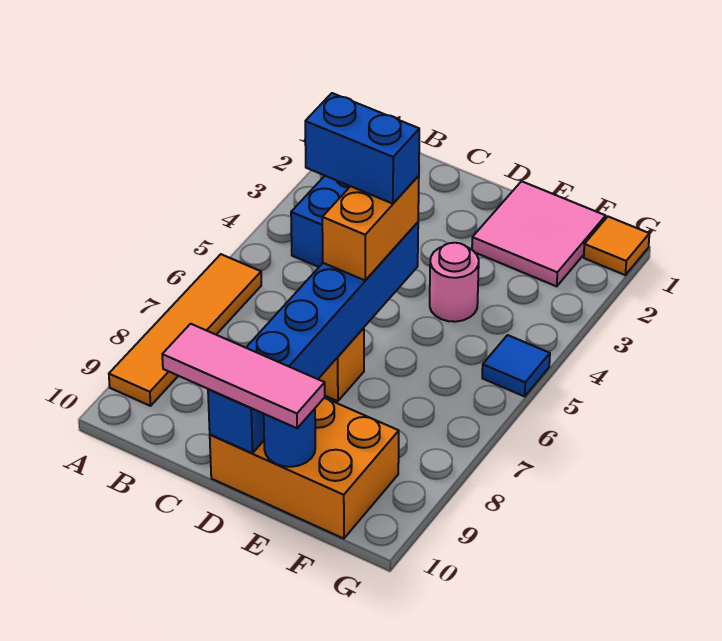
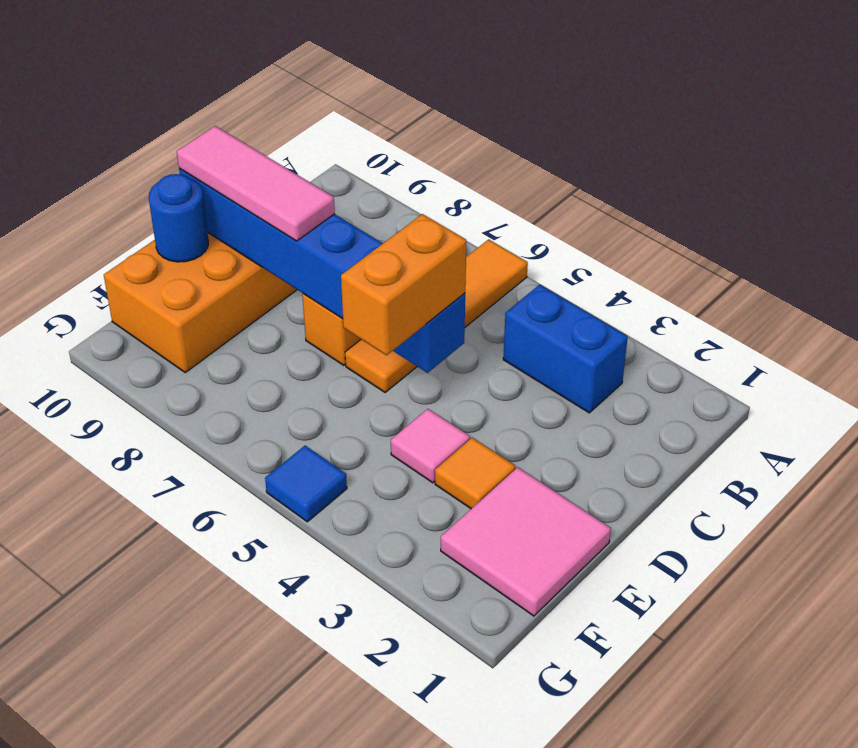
orange tile A6:A9 level 1 -> orange tile A6:D6 level 1
blue brick C5:D5 level 4 -> none
pink tile C10:E10 level 3 -> pink tile D8:D10 level 3
orange brick D5:D6 level 3 -> orange brick D5:E5 level 3
pink round brick E4 level 1 -> pink tile E4 level 1
orange tile G1 level 1 -> orange tile E3 level 1

